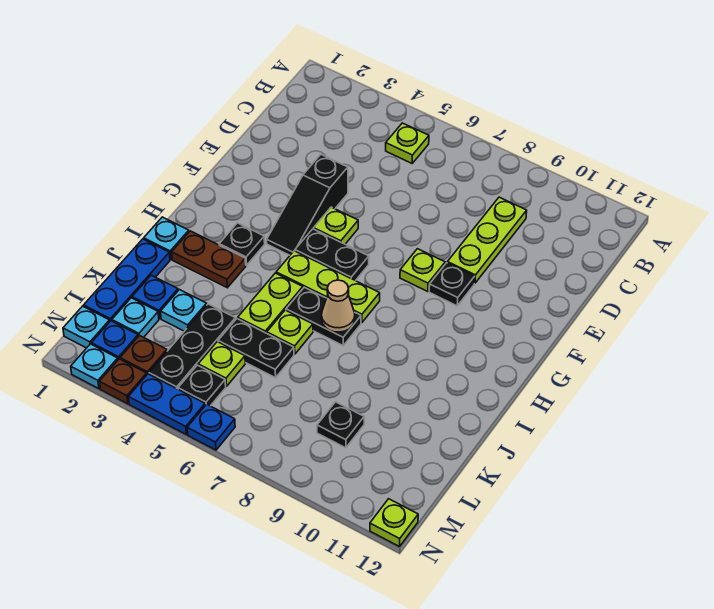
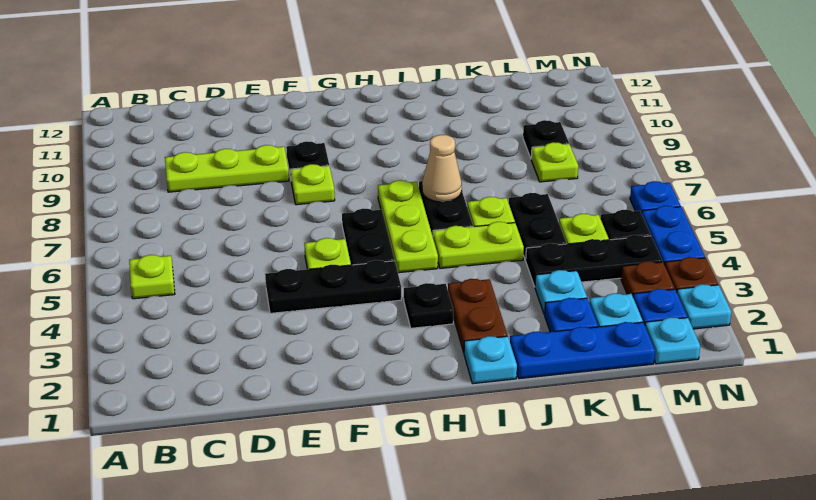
black slope E4:G4 level 1 top E -> black plate E4:G4 level 1
lime plate N12 level 1 -> lime plate L8 level 1

